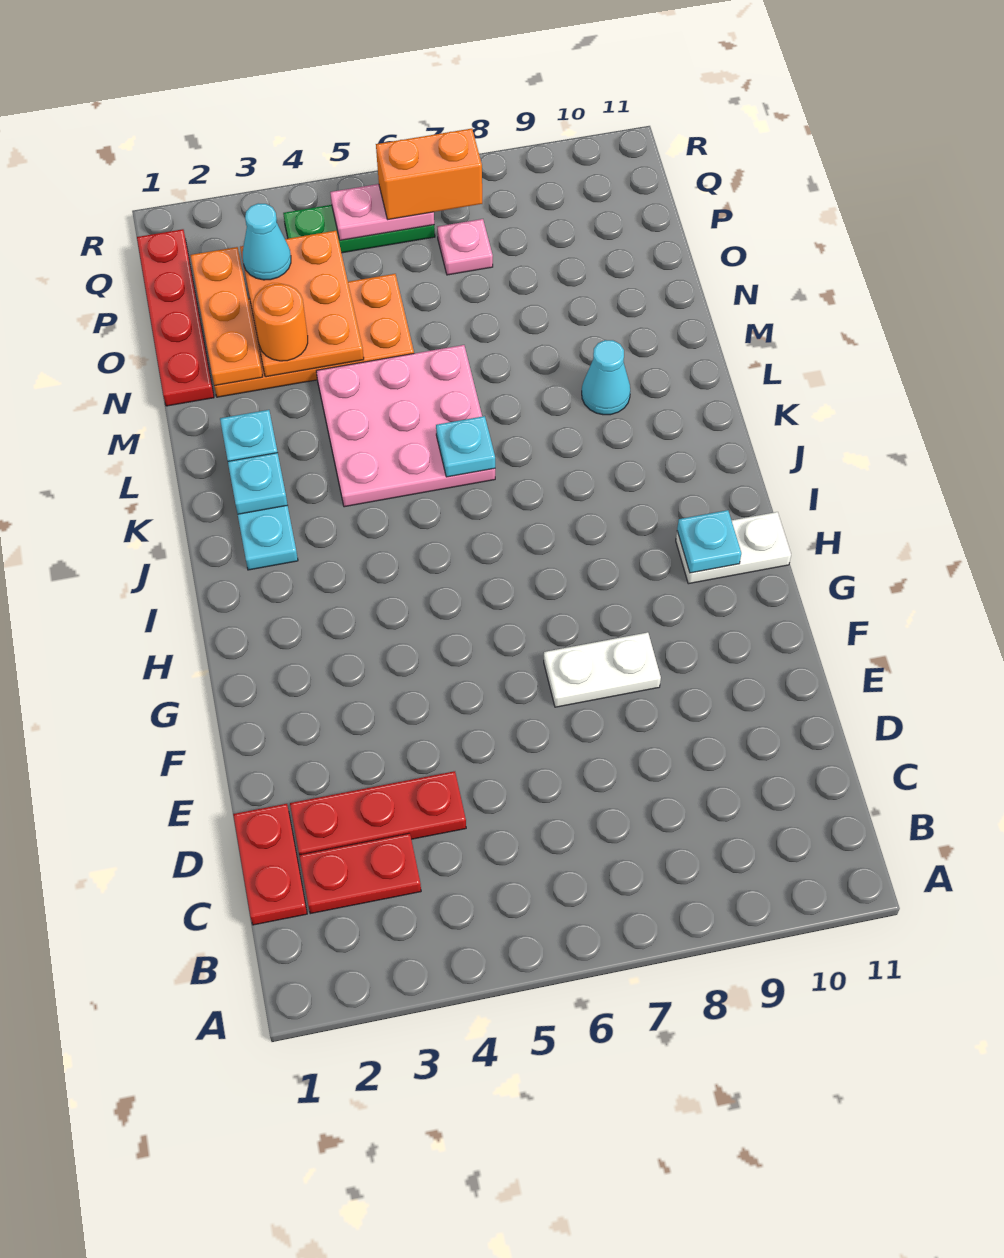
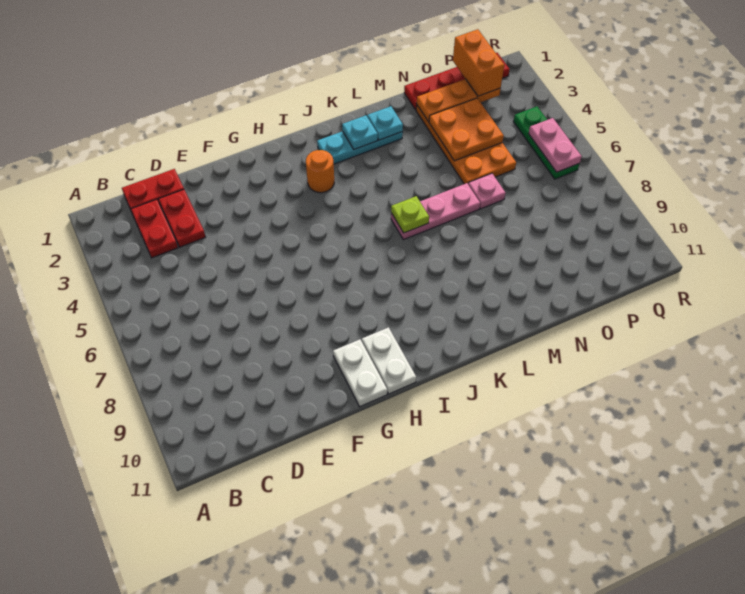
red plate D2:D4 level 1 -> red plate D2:D3 level 1
white plate F7:F8 level 1 -> white plate G10:G11 level 1
cyan plate H10 level 2 -> none
pink plate K4:M6 level 1 -> pink plate K6:M6 level 1
cyan plate K6 level 2 -> lime plate K6 level 2
cyan cone L9 level 1 -> none
orange plate N3:P4 level 2 -> orange plate N3:O4 level 2
orange round brick N3 level 3 -> orange round brick I3 level 1
cyan cone P3 level 3 -> none
pink plate P7 level 1 -> pink plate N6 level 1
orange brick Q6:Q7 level 3 -> orange brick P1:P2 level 3

